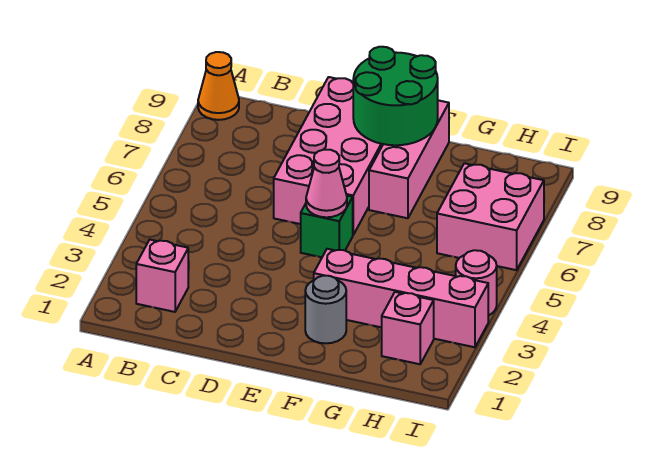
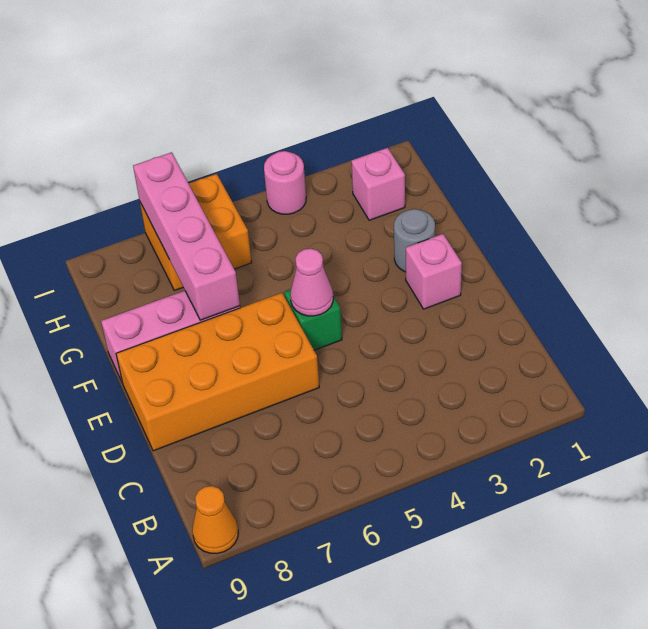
pink brick B2 level 1 -> pink brick E2 level 1
pink brick D6:E9 level 1 -> orange brick D6:E9 level 1
green round brick E8:F9 level 2 -> none
pink brick F3:I3 level 1 -> pink brick F7:I7 level 2
pink brick H6:I7 level 1 -> orange brick H6:I7 level 1

